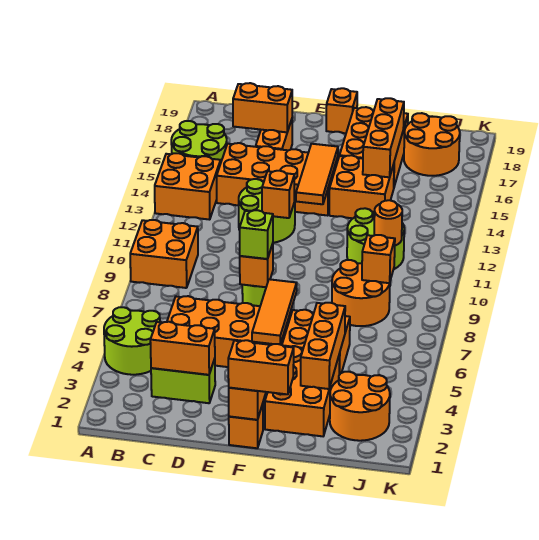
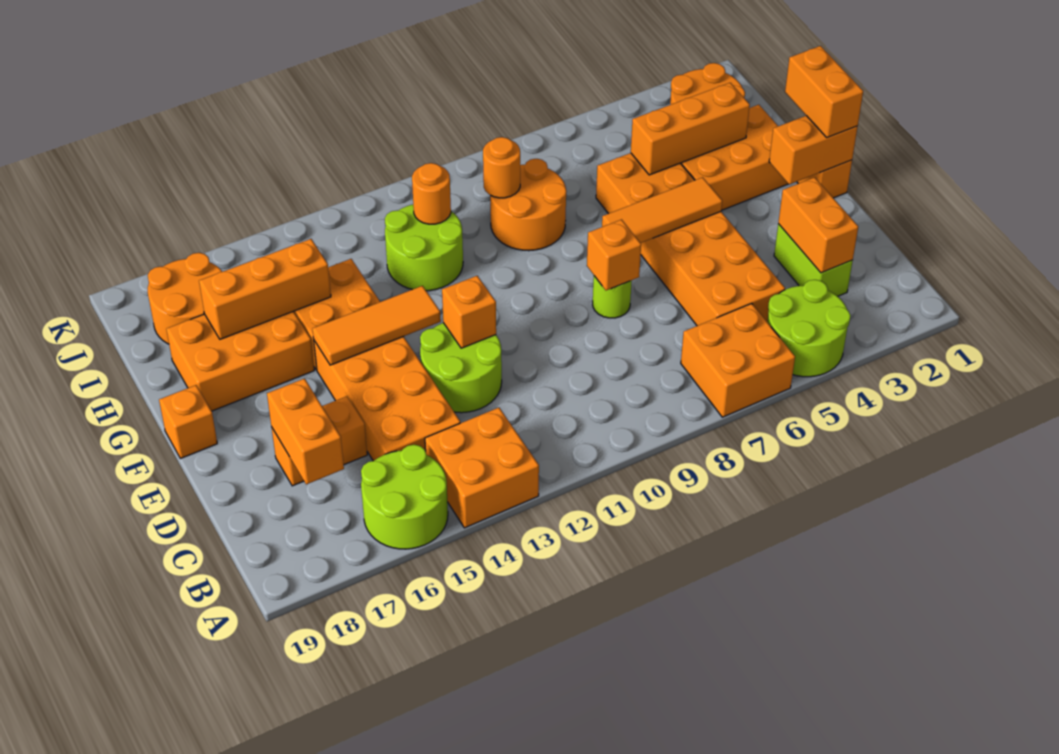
orange brick A9:B10 level 1 -> orange brick A6:B7 level 1
lime brick E8 level 3 -> none
orange brick I9 level 2 -> orange round brick I9 level 2

